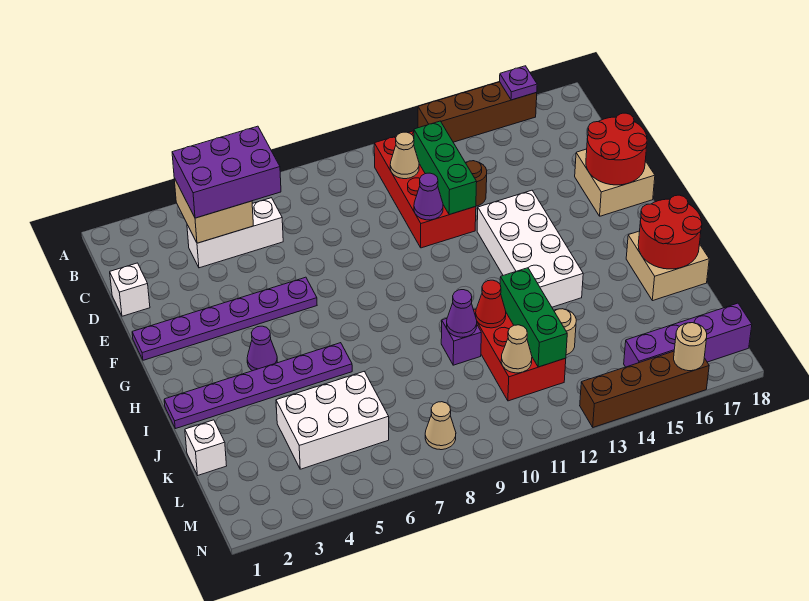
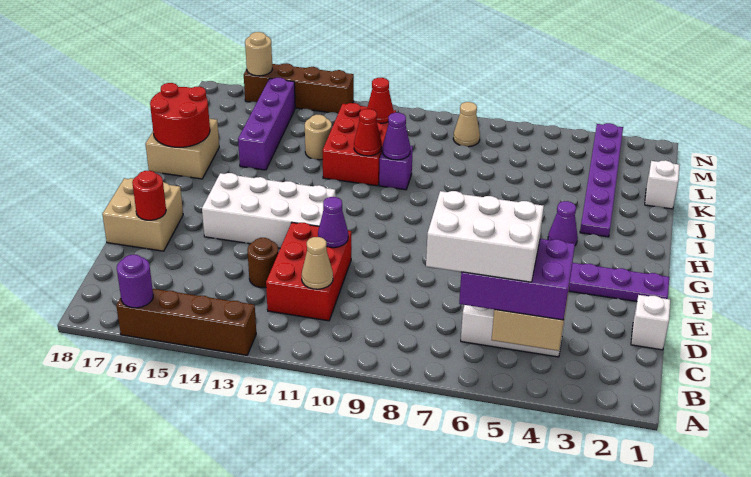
purple plate A16 level 2 -> purple round brick A16 level 2
red brick B11:E12 level 1 -> red brick C11:E12 level 1
green brick C12:E12 level 2 -> none
red round brick E17:F18 level 2 -> red round brick E17 level 2
white brick F13:I14 level 1 -> white brick F12:G15 level 1
purple plate I1:I6 level 1 -> purple plate I3:N3 level 1
green brick J12:L12 level 2 -> none
white brick K4:L6 level 1 -> white brick B5:C7 level 4
tan cone L11 level 2 -> red cone L11 level 2
purple brick M15:M18 level 1 -> purple brick J15:M15 level 1

